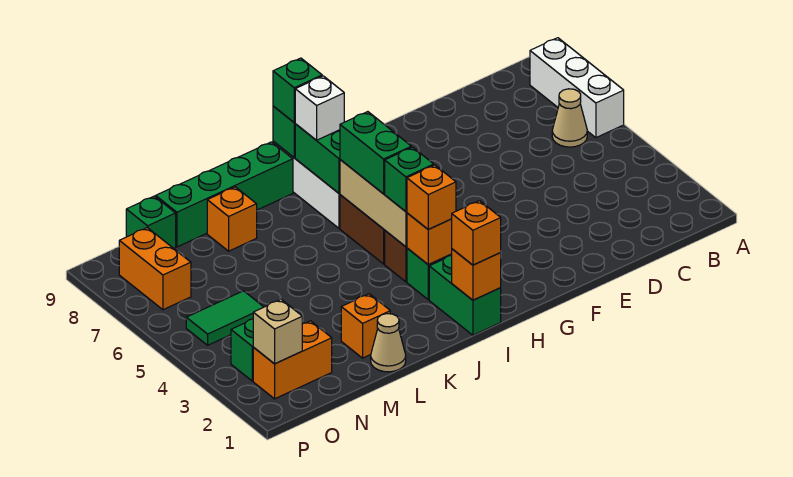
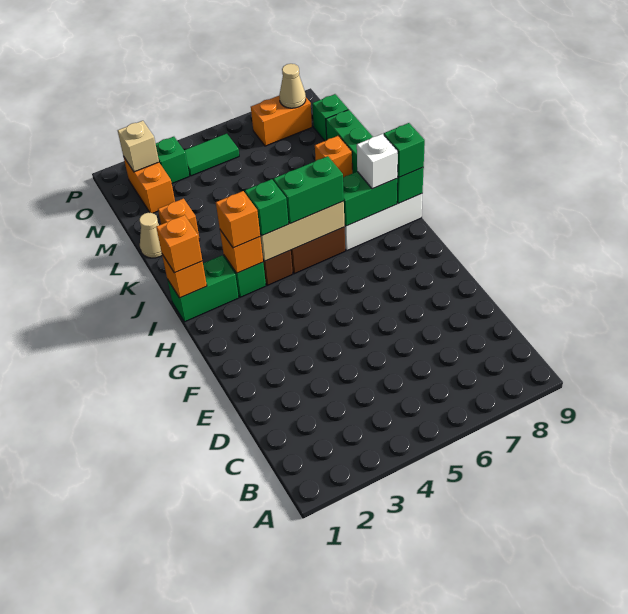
white brick A6:A8 level 1 -> none
tan cone B6 level 1 -> tan cone O8 level 2
green tile N5:O5 level 1 -> green tile O4:O5 level 1

